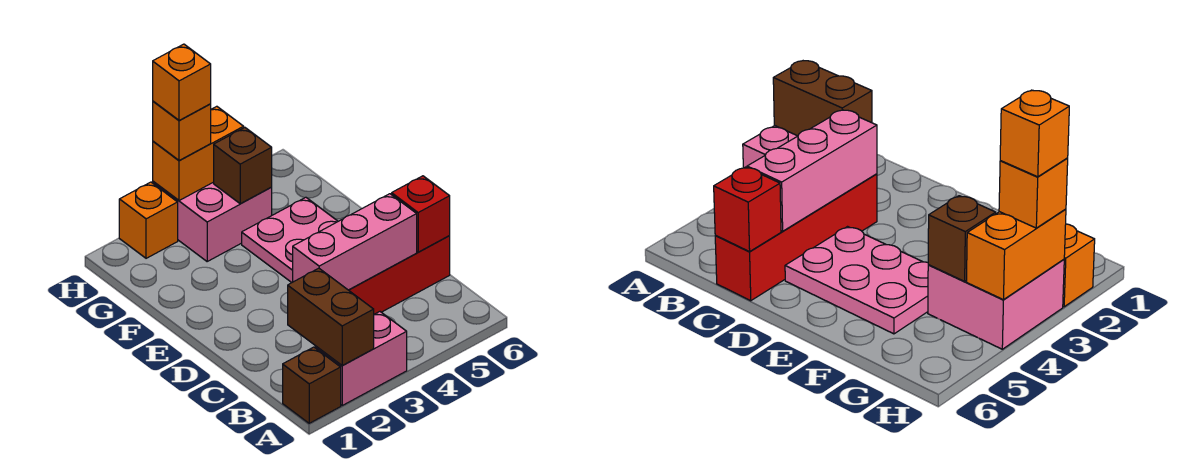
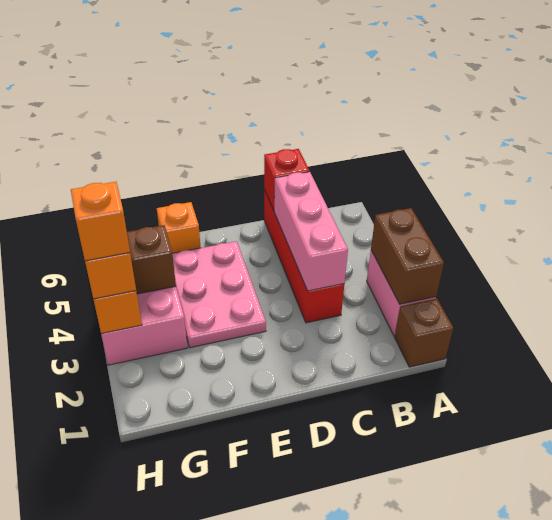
brown brick A2:B2 level 2 -> brown brick A2:A3 level 2
pink plate D4:F5 level 1 -> pink plate E3:F5 level 1
orange brick H2 level 1 -> orange brick F6 level 1

